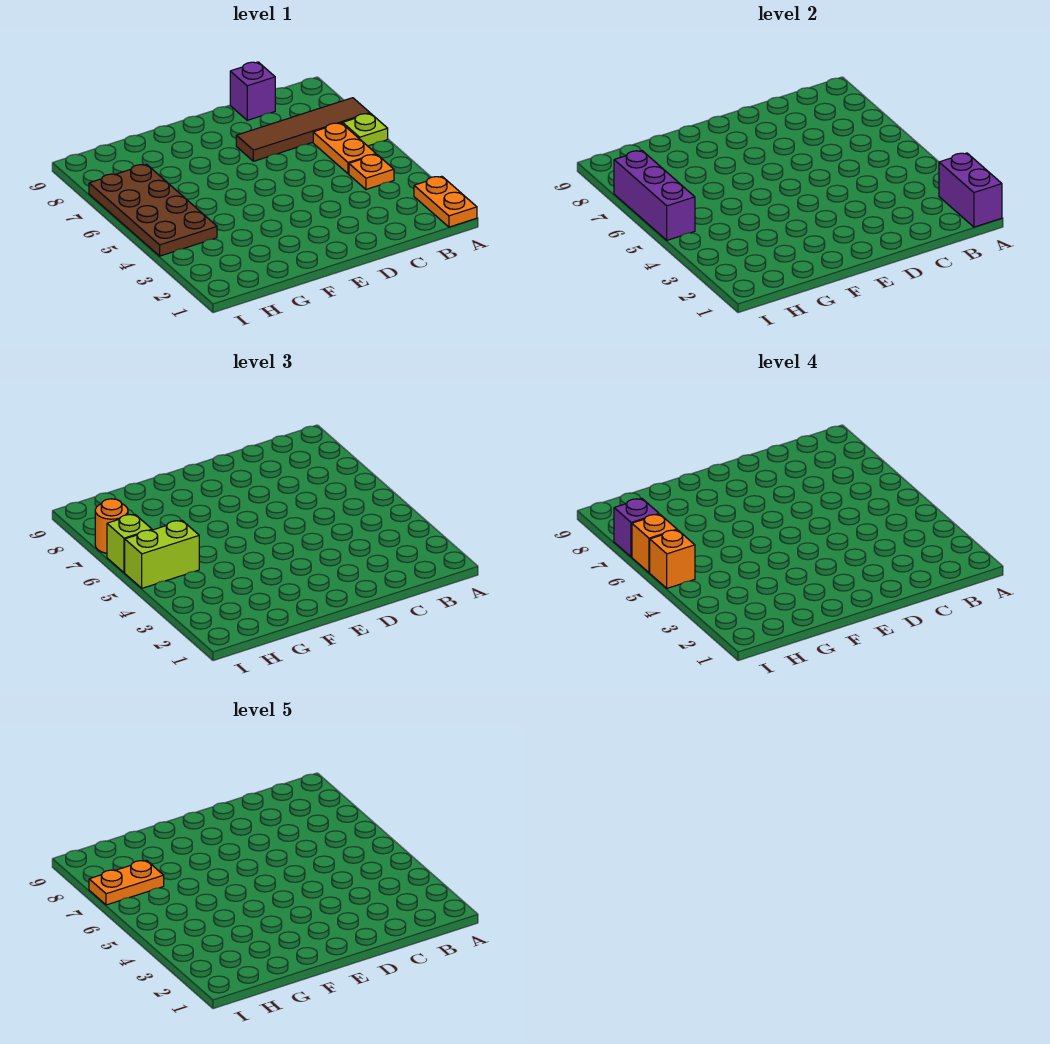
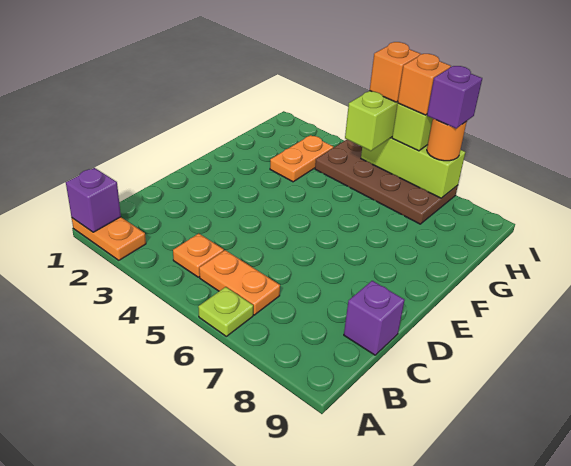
purple brick A1:A2 level 2 -> purple brick A1 level 2
brown tile A7:D7 level 1 -> none
orange plate H7:I7 level 5 -> orange plate G3:H3 level 1
purple brick I5:I7 level 2 -> lime brick I5:I7 level 2

